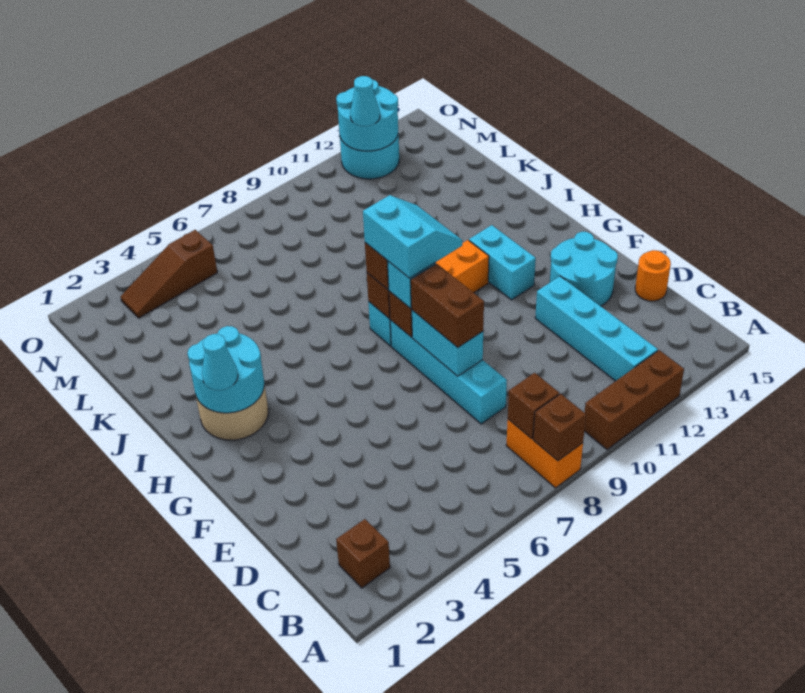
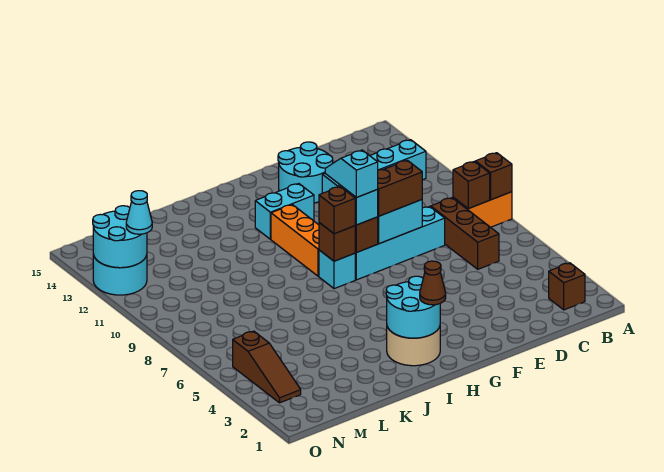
brown brick A10:A12 level 1 -> brown brick C6:C8 level 1
orange round brick D15 level 1 -> none
cyan slope G8:H9 level 4 top 8 -> cyan slope G8:G9 level 4 top 8
cyan cone H2 level 3 -> brown cone H2 level 3

